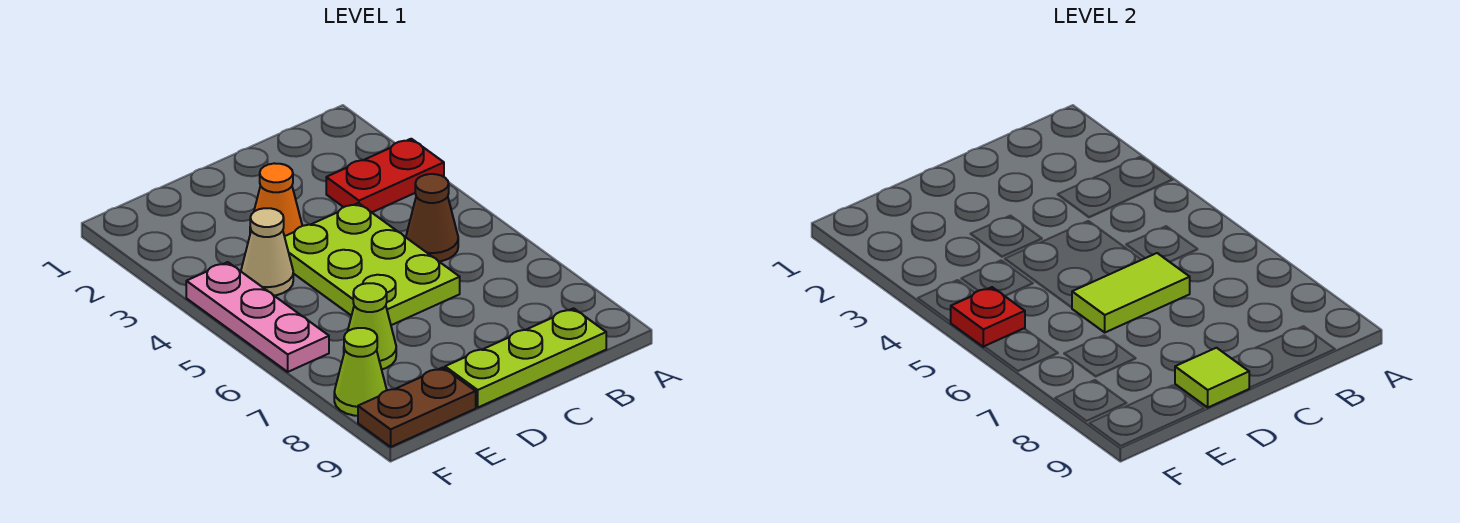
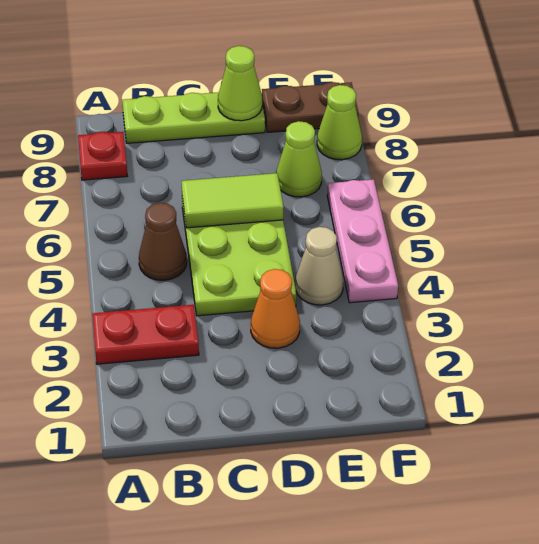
lime tile D9 level 2 -> lime cone D9 level 2
red plate F5 level 2 -> red plate A8 level 1

